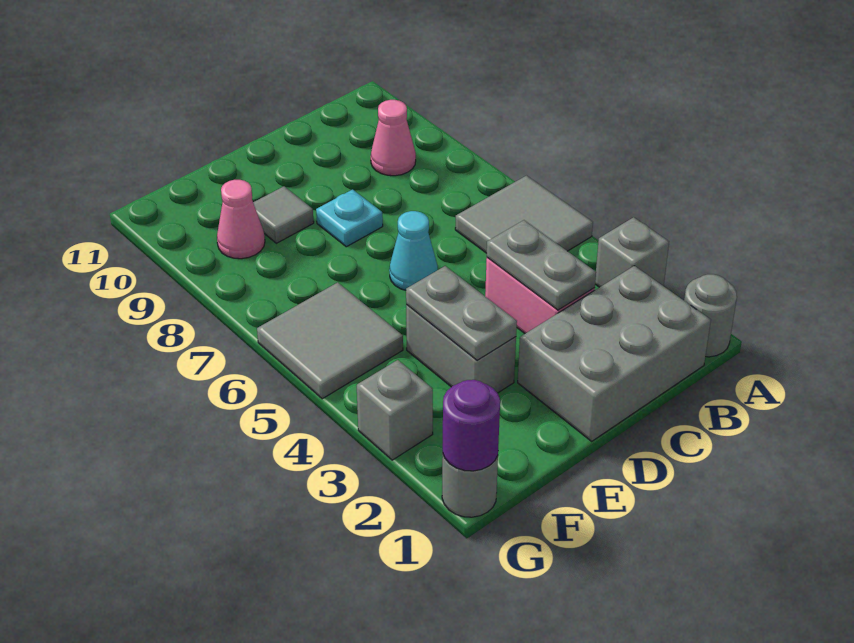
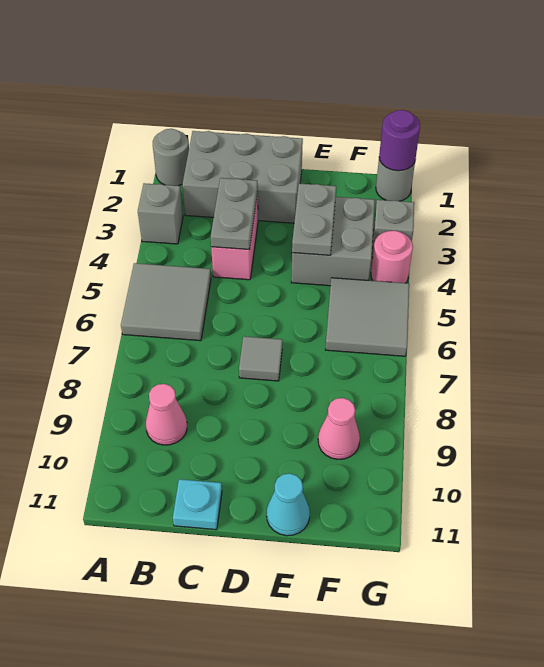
cyan cone D6 level 1 -> cyan cone E11 level 1
cyan plate D8 level 1 -> cyan plate C11 level 1
grey brick E3:E4 level 1 -> grey brick E3:F4 level 1
grey tile E9 level 1 -> grey tile D7 level 1
none -> pink round brick G4 level 1

